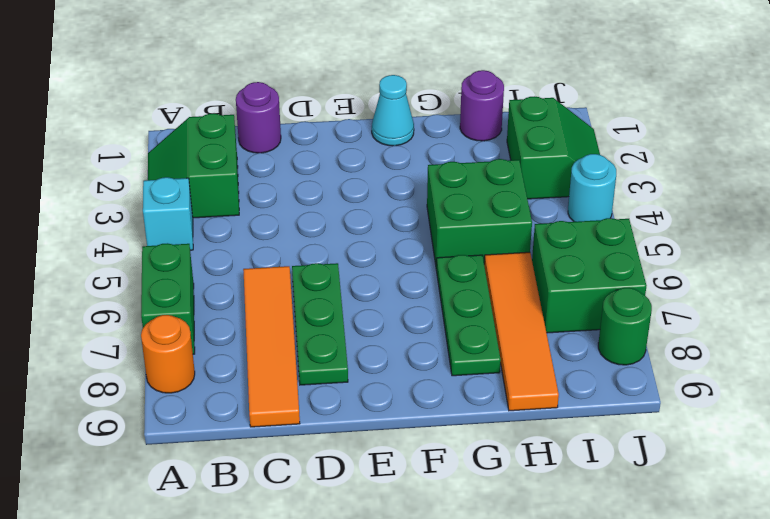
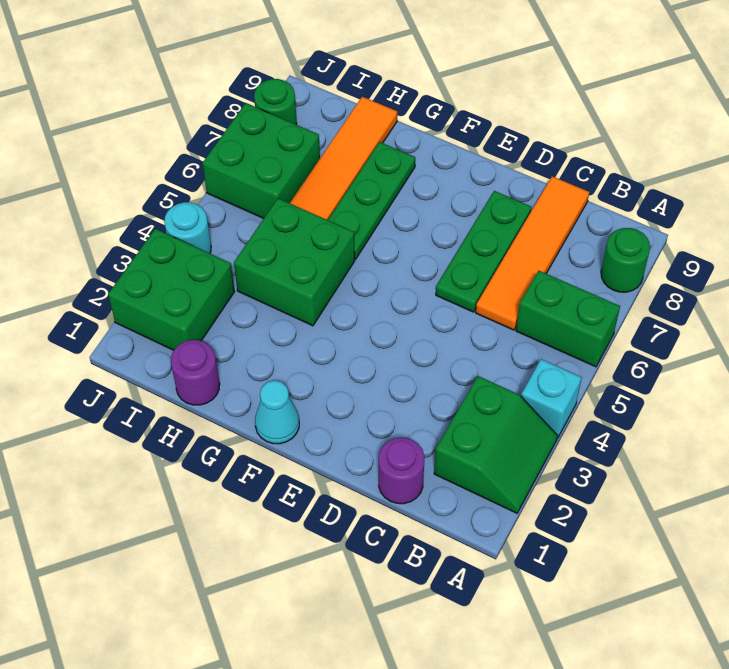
green brick A6:A7 level 1 -> green brick A6:B6 level 1
orange round brick A8 level 1 -> green round brick A8 level 1
green slope I2:J3 level 1 top I -> green brick I2:J3 level 1

